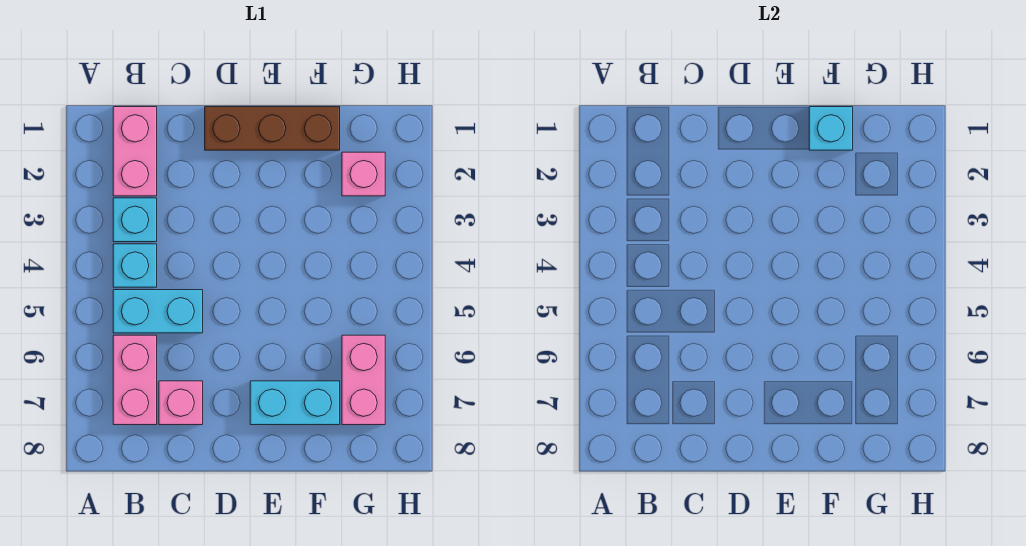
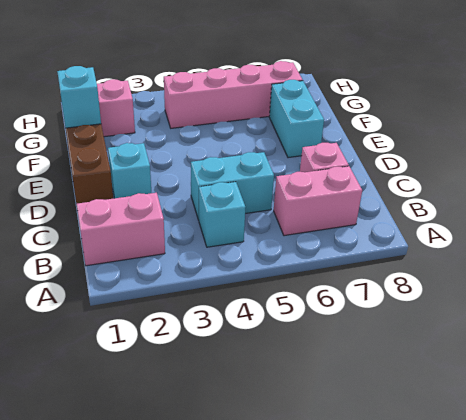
cyan brick B3 level 1 -> cyan brick D2 level 1
cyan brick B5:C5 level 1 -> cyan brick C4:C5 level 1
pink brick G6:G7 level 1 -> pink brick G4:G7 level 1

